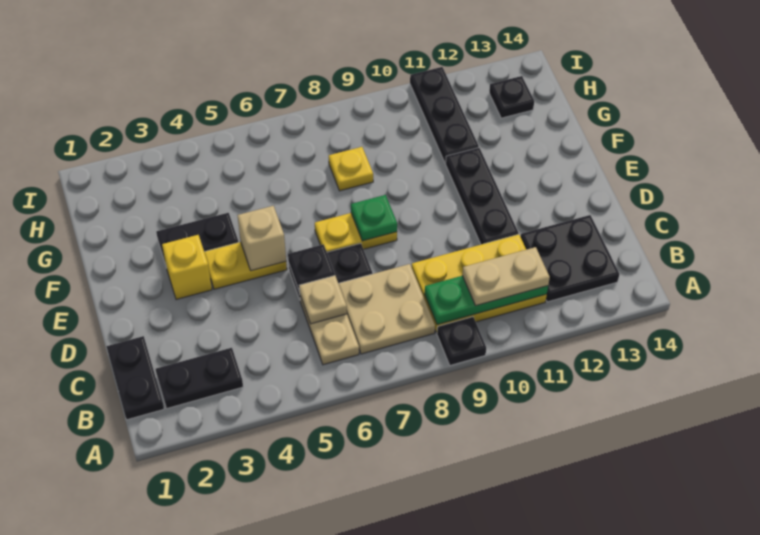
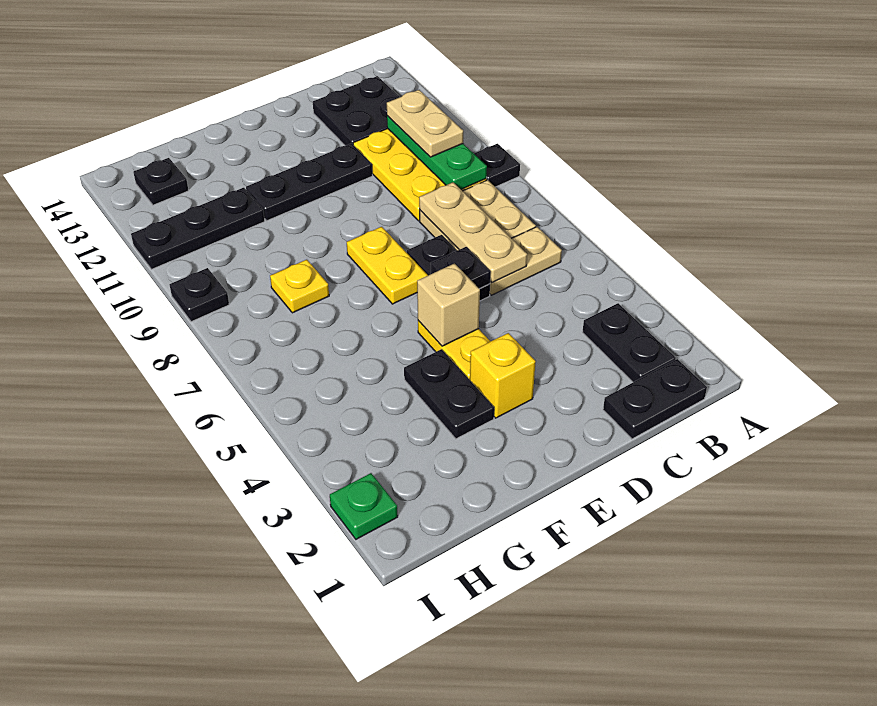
tan plate C6 level 2 -> tan plate C6:C8 level 2
green plate E8 level 2 -> green plate I2 level 1
none -> black plate I9 level 1

